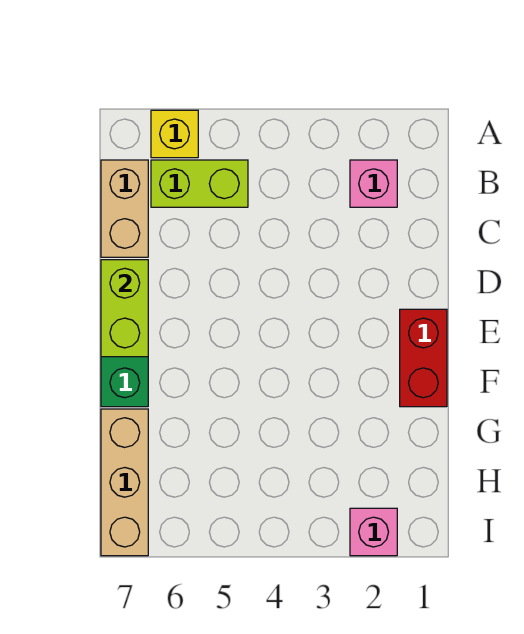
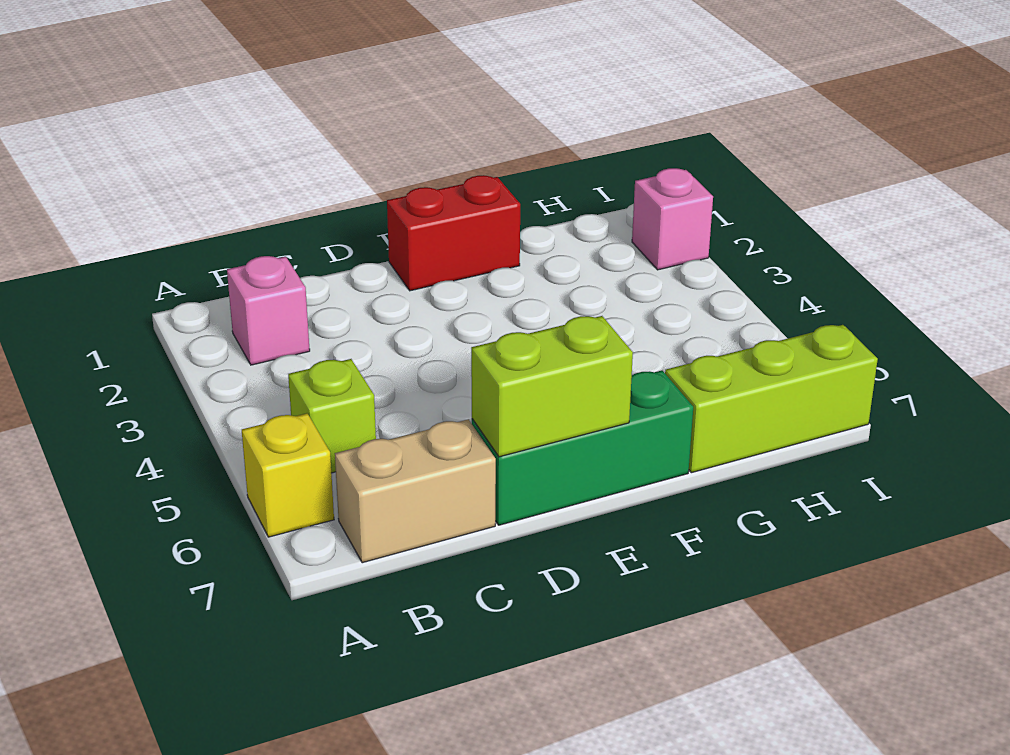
lime brick B5:B6 level 1 -> lime brick B5 level 1
tan brick G7:I7 level 1 -> lime brick G7:I7 level 1

